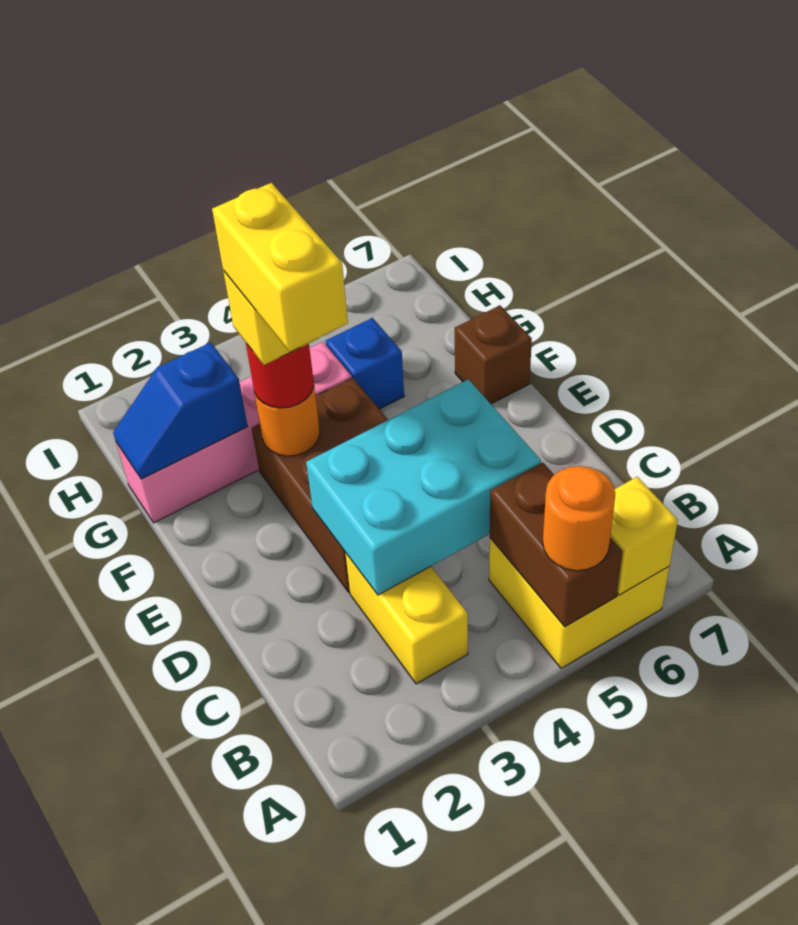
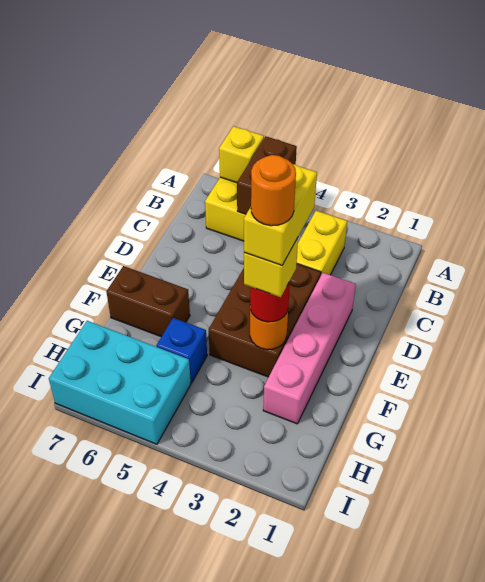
orange round brick A5 level 3 -> orange round brick F3 level 6
cyan brick C3:D5 level 2 -> cyan brick H5:I7 level 1
brown brick F7 level 1 -> brown brick F6:F7 level 1
pink brick G1:G4 level 1 -> pink brick D2:G2 level 1
blue slope G1:G2 level 2 top 2 -> none

